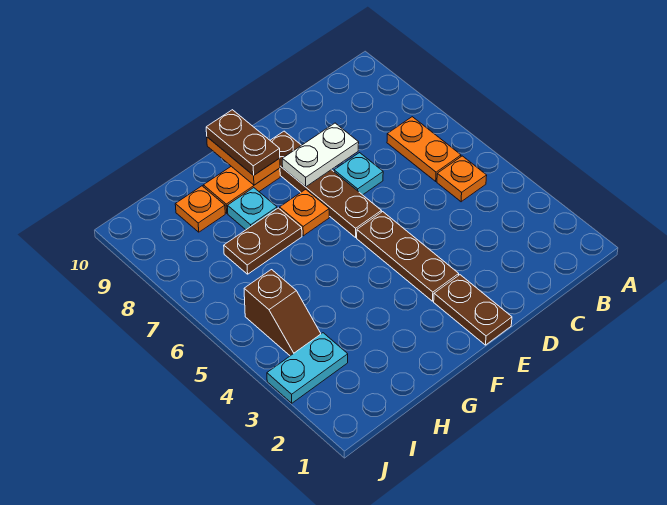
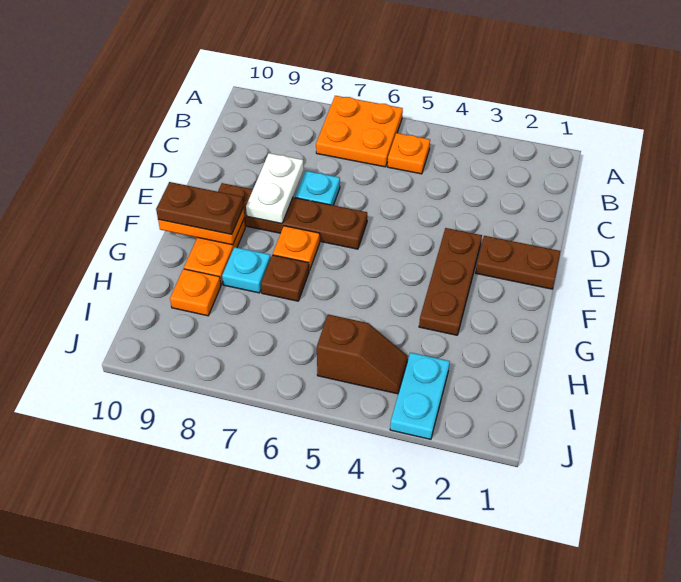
orange plate B6:B7 level 1 -> orange plate A6:B7 level 1
brown plate E3:E5 level 1 -> brown plate E3:G3 level 1
brown plate G7:H7 level 1 -> brown plate G7 level 1

